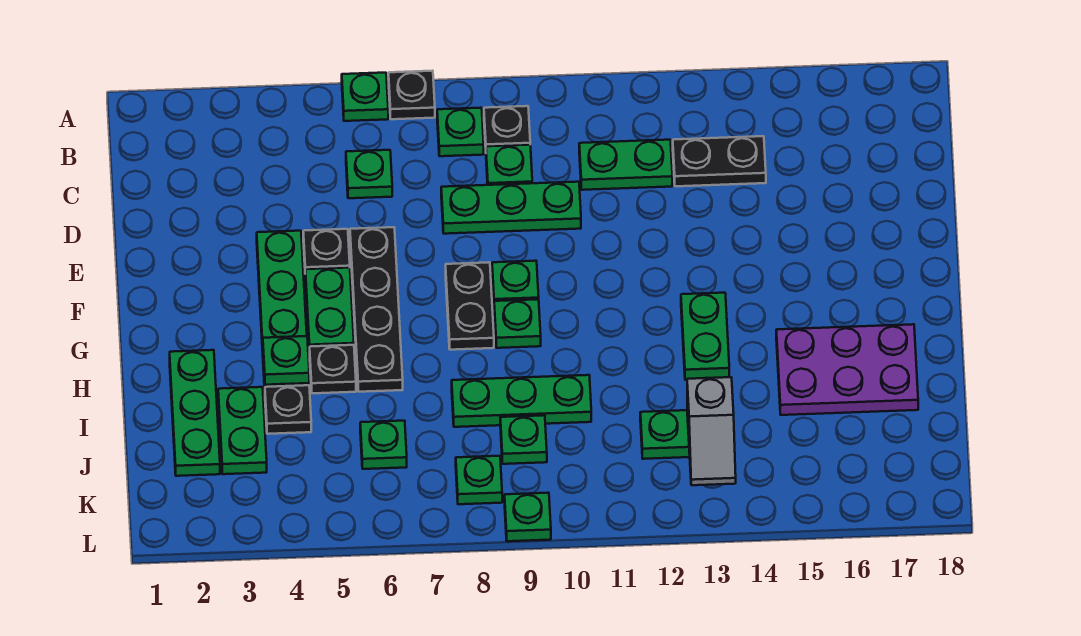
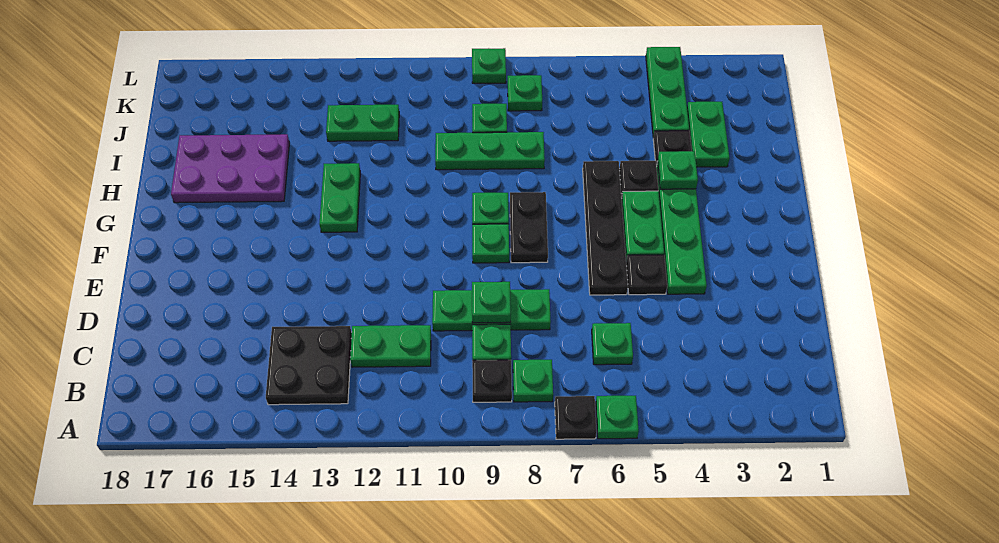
black plate C13:C14 level 1 -> black plate B13:C14 level 1
green plate H2:J2 level 1 -> green plate J4:L4 level 1
green plate J6 level 1 -> green plate D9 level 2
grey slope J13:K13 level 2 top J -> none

